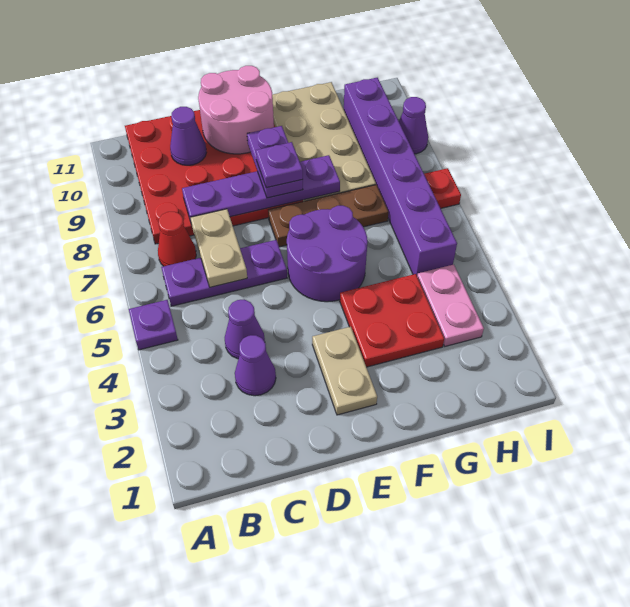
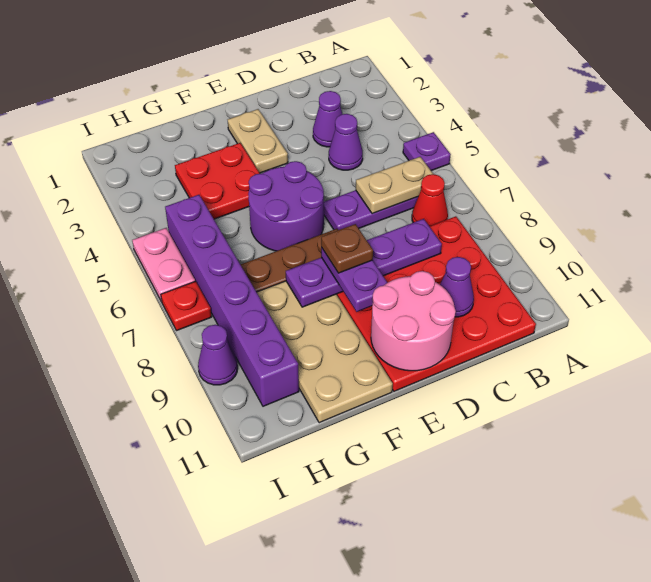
tan plate C6:C7 level 2 -> tan plate B6:C6 level 2
purple plate E8 level 4 -> brown plate E8 level 4
pink plate H3:H4 level 1 -> pink plate I5:I6 level 1

